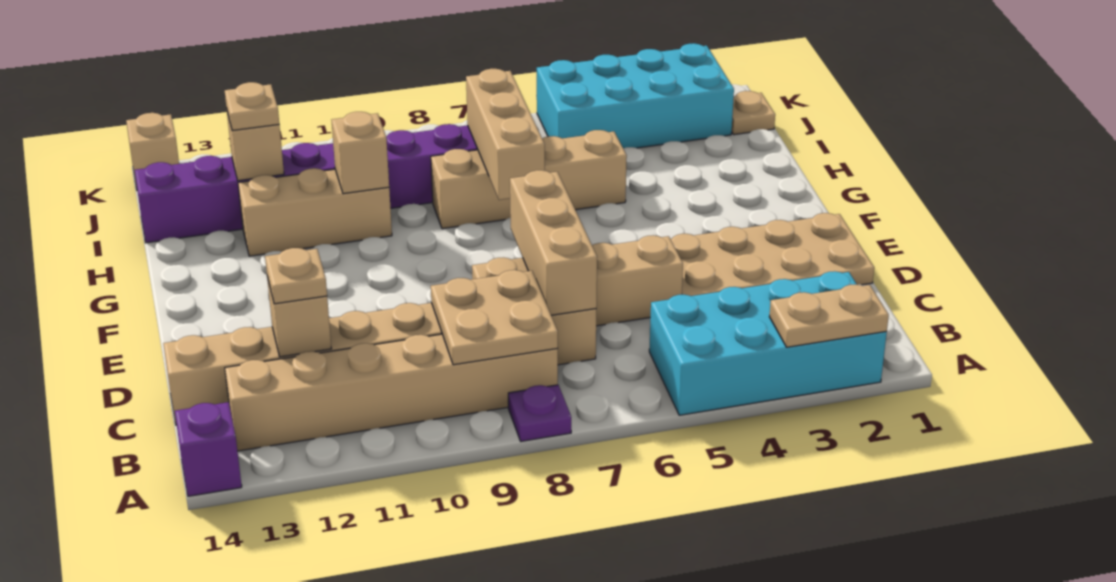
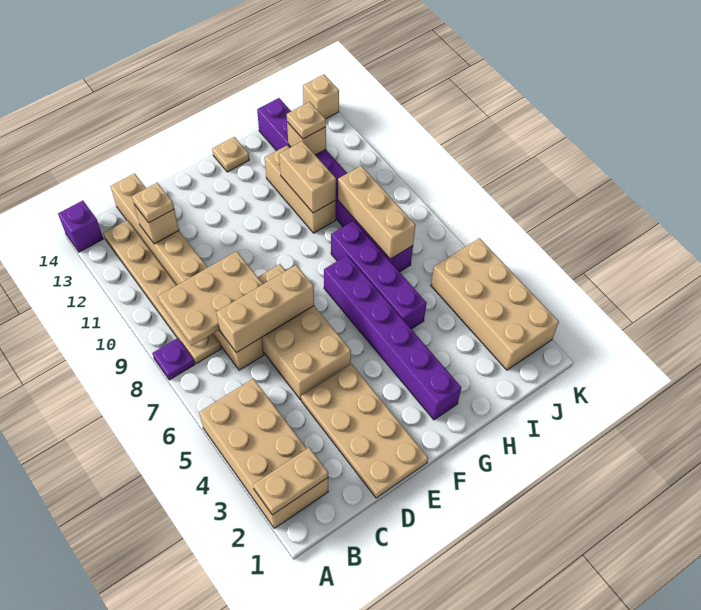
cyan brick A2:B5 level 1 -> tan brick A2:B5 level 1
tan plate A2:A3 level 2 -> tan plate A2:B2 level 2
tan brick B8:B13 level 1 -> tan plate B8:B13 level 1
tan plate B8:C9 level 2 -> tan plate B8:D9 level 2
tan brick D5:D8 level 1 -> tan brick D5:E8 level 1
none -> purple brick G2:G7 level 1
tan brick G7:I7 level 2 -> tan brick I7:I9 level 2
tan brick H5:H8 level 1 -> purple brick H5:H8 level 1
tan brick H10 level 2 -> tan brick H10:H11 level 2
tan plate J1 level 1 -> tan plate G14 level 1
cyan brick J2:K5 level 1 -> tan brick J2:K5 level 1

